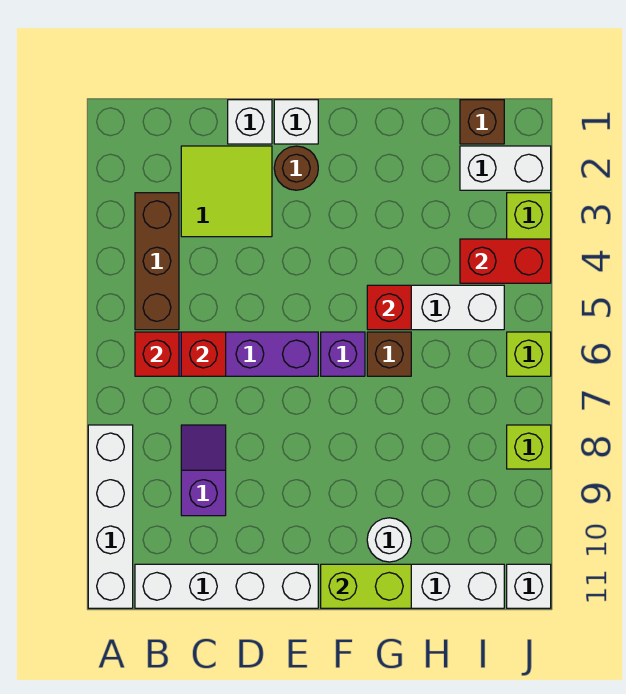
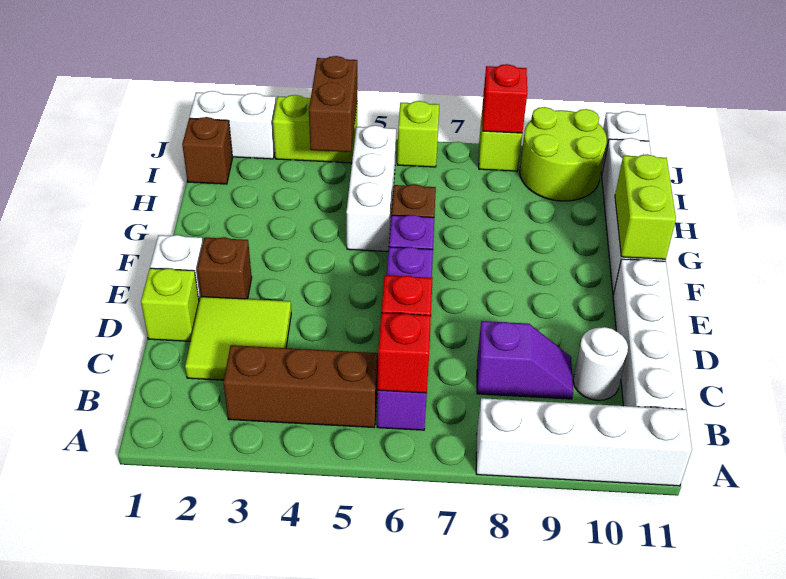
purple slope C8:C9 level 1 top 9 -> purple slope C8:C9 level 1 top 8
white brick D1 level 1 -> lime brick D1 level 1
brown round brick E2 level 1 -> brown brick E2 level 1
red brick G5 level 2 -> red brick J8 level 2
white round brick G10 level 1 -> white round brick C10 level 1
white brick I2:J2 level 1 -> white brick J1:J2 level 1
red brick I4:J4 level 2 -> brown brick I4:J4 level 2
none -> lime round brick I9:J10 level 1

